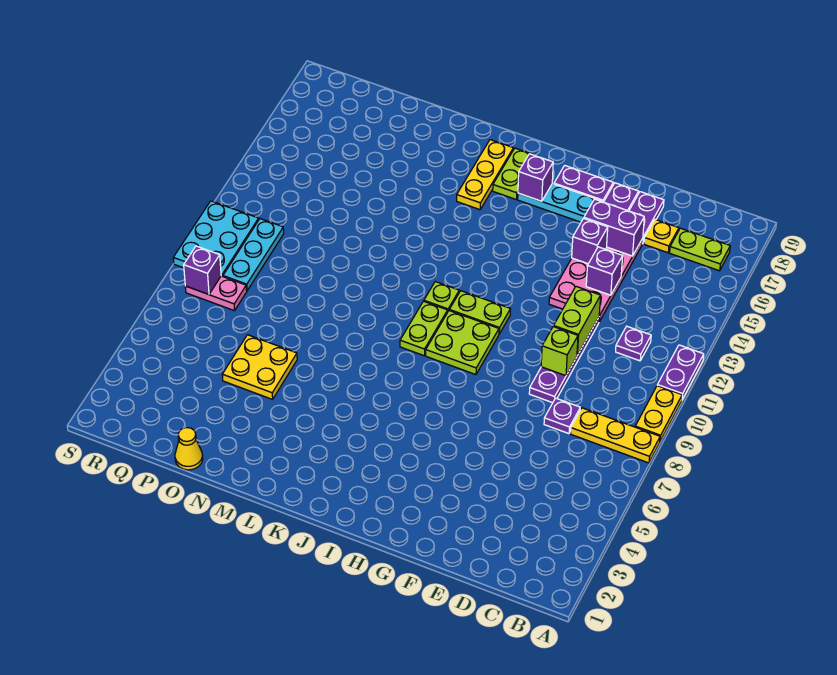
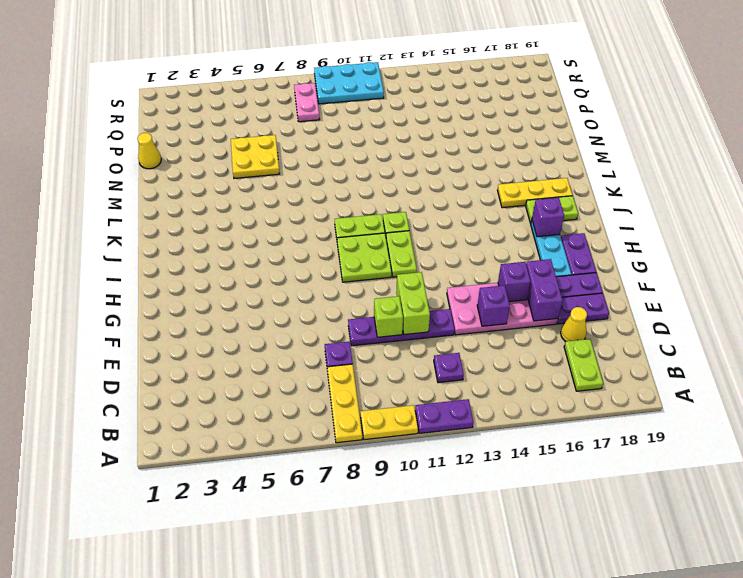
yellow plate D17 level 1 -> yellow cone D17 level 1
lime brick E11:E12 level 2 -> lime brick E11:F11 level 2
cyan plate Q9:Q11 level 1 -> none
purple brick R8 level 2 -> none

